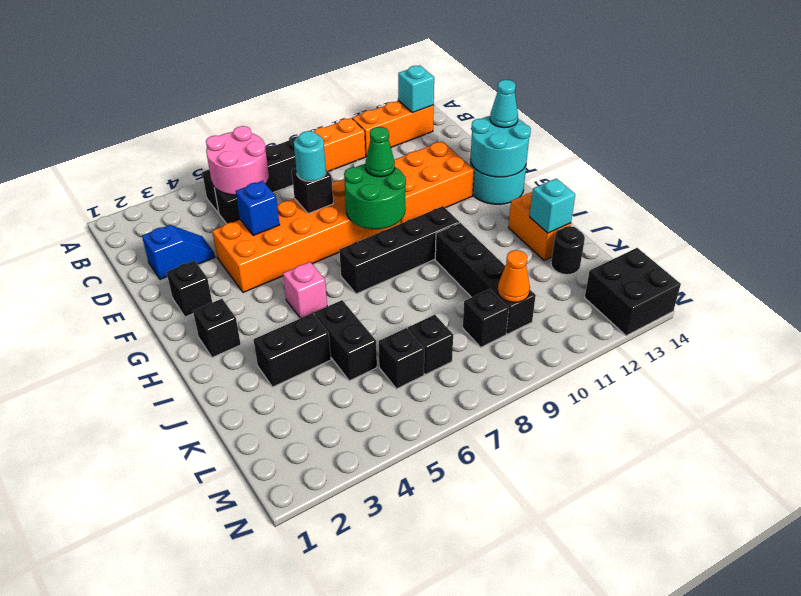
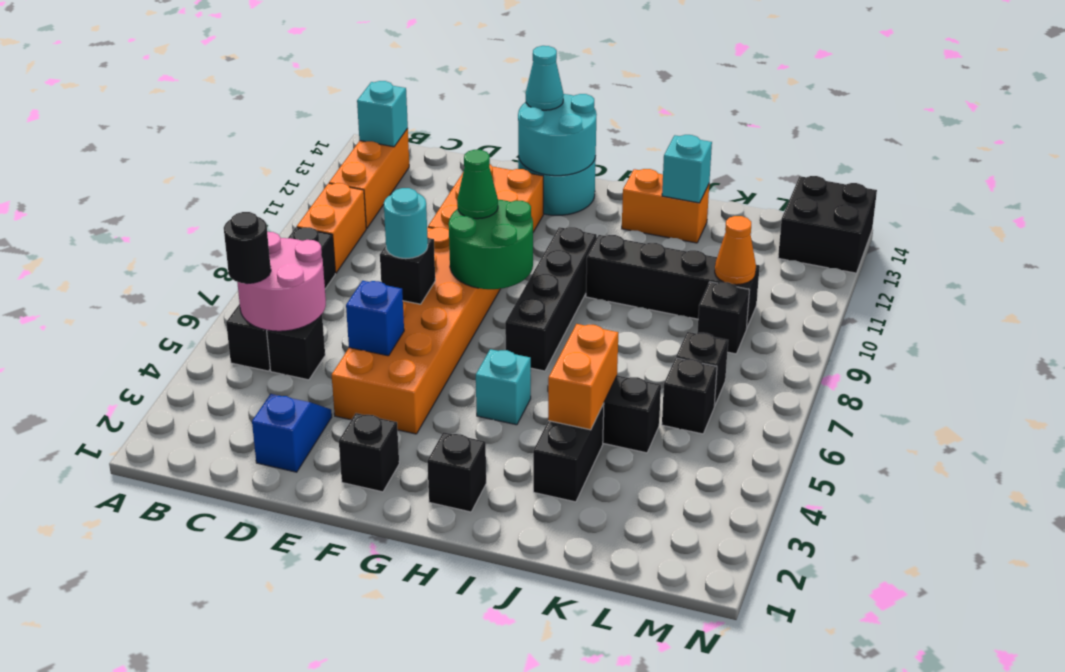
pink brick H5 level 1 -> cyan brick H5 level 1
none -> orange brick J4:J5 level 2
black round brick K13 level 1 -> black round brick B5 level 3

